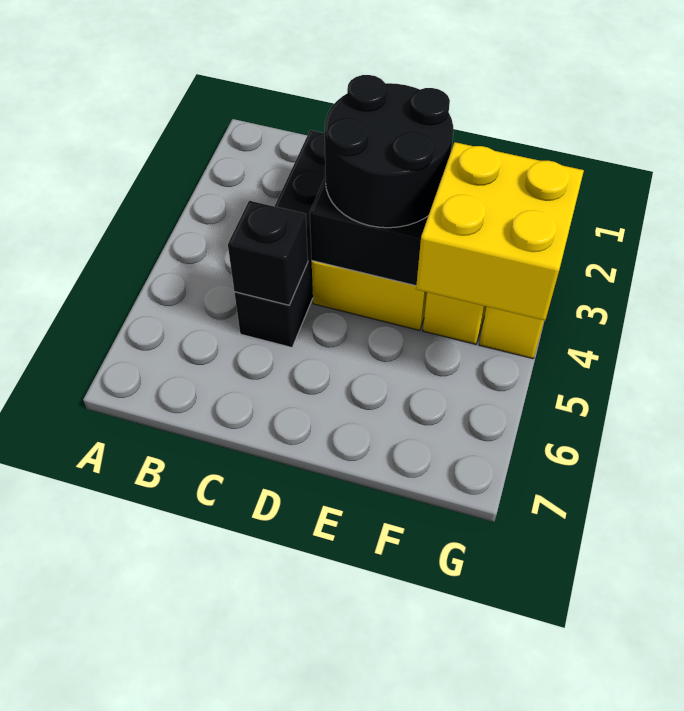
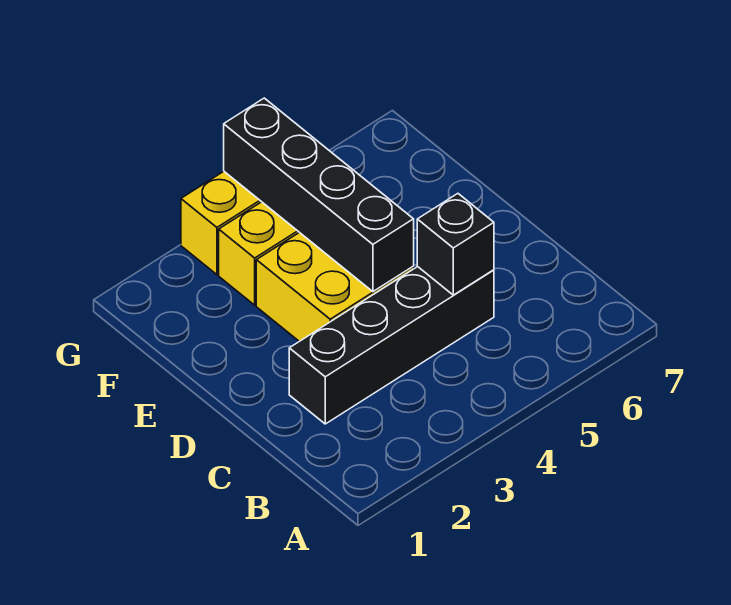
black round brick D3:E4 level 3 -> none
yellow brick F4:G5 level 3 -> none

